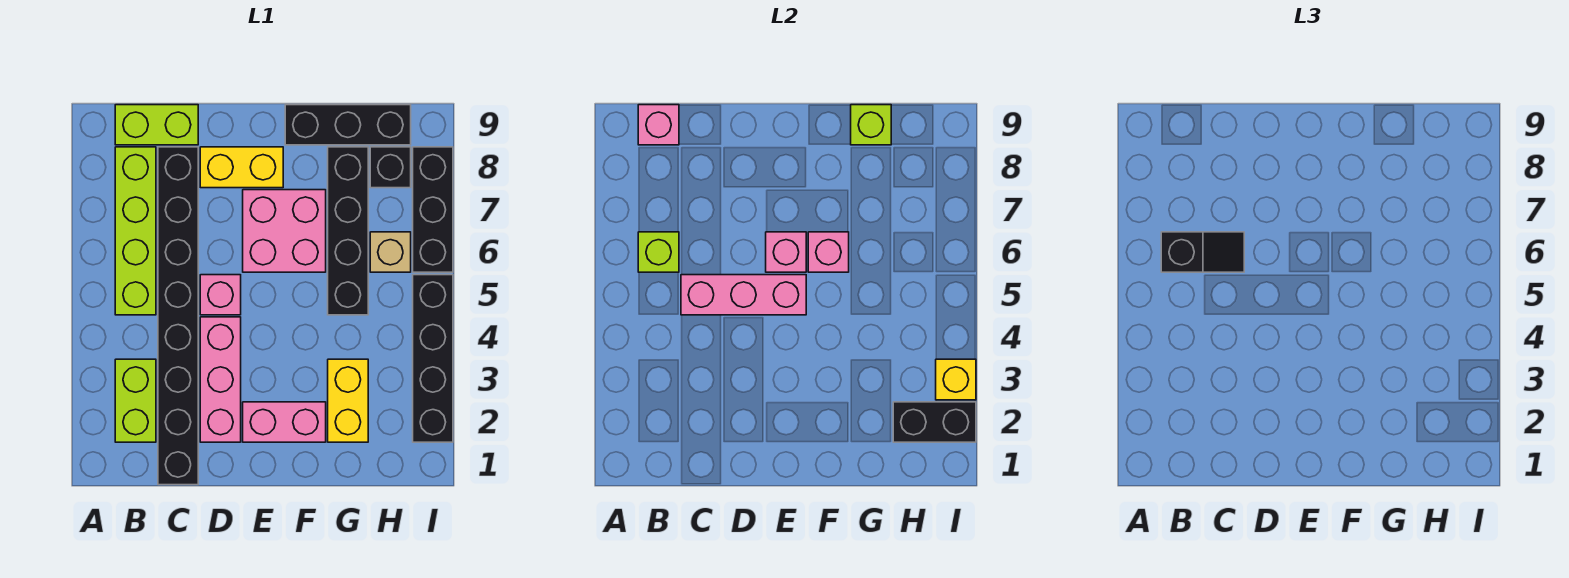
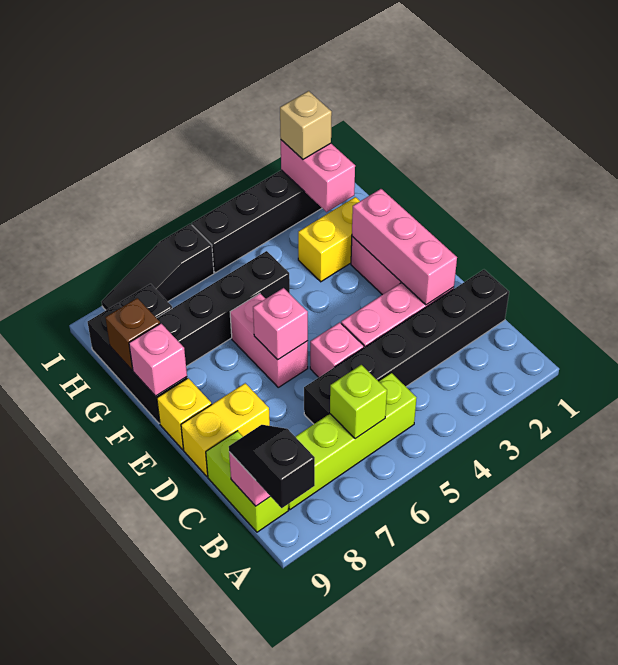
lime brick B2:B3 level 1 -> none
black slope B6:C6 level 3 top B -> black slope A9:B9 level 3 top A
black brick C1:C8 level 1 -> black brick C1:C6 level 1
pink brick C5:E5 level 2 -> pink brick D2:F2 level 2
yellow brick D8:E8 level 1 -> yellow brick D8:D9 level 1
pink brick E6:F7 level 1 -> pink brick E6:F6 level 1
pink brick F6 level 2 -> pink brick F9 level 2
lime brick G9 level 2 -> brown brick G9 level 2
black brick H2:I2 level 2 -> pink brick H2:I2 level 2
tan brick H6 level 1 -> tan brick I2 level 3
yellow brick I3 level 2 -> yellow brick E9 level 1
black brick I6:I8 level 1 -> black slope I6:I8 level 1 top 6

